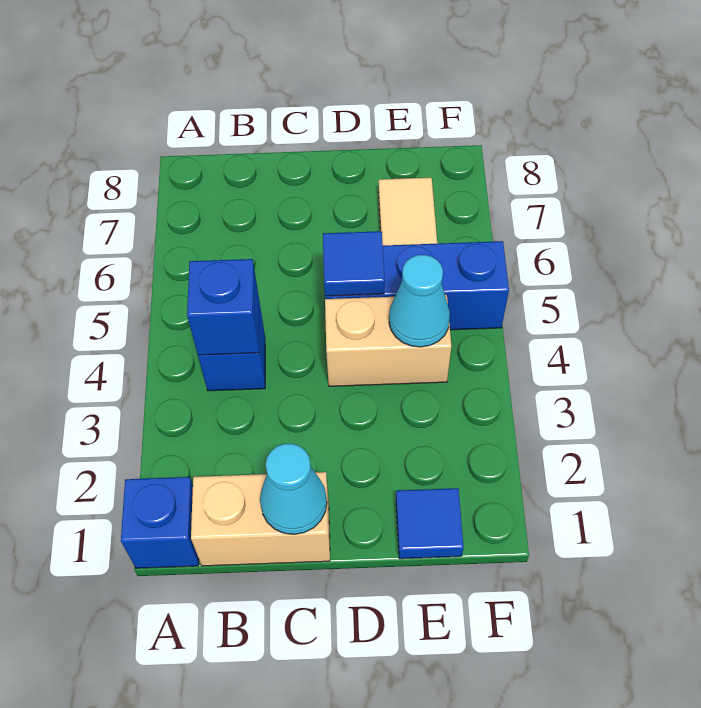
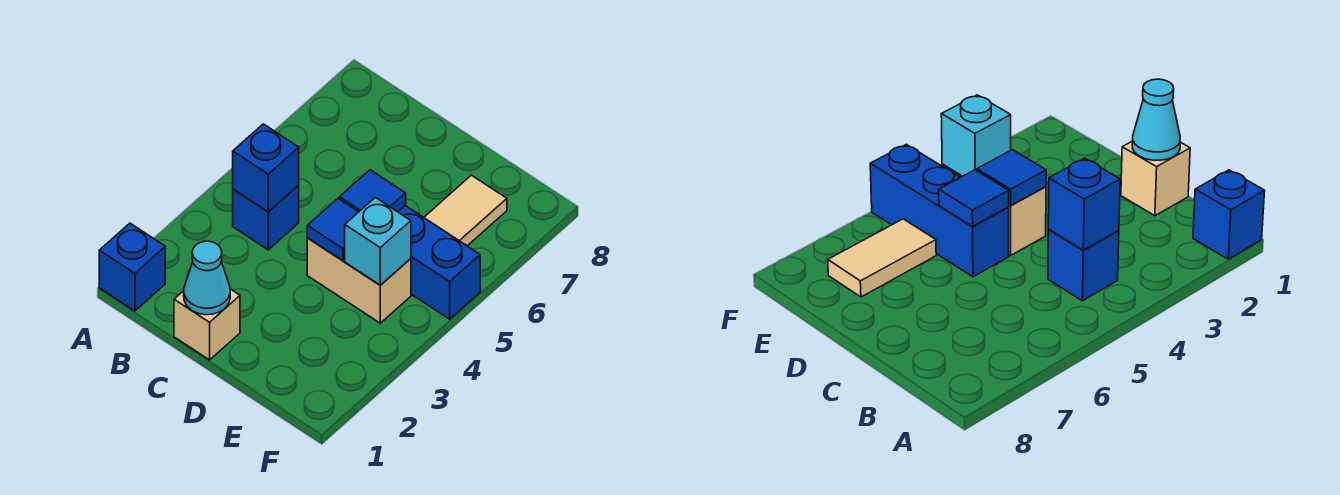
tan brick B1:C1 level 1 -> tan brick C1 level 1
blue tile E1 level 1 -> blue tile D4 level 2
cyan cone E4 level 2 -> cyan brick E4 level 2

